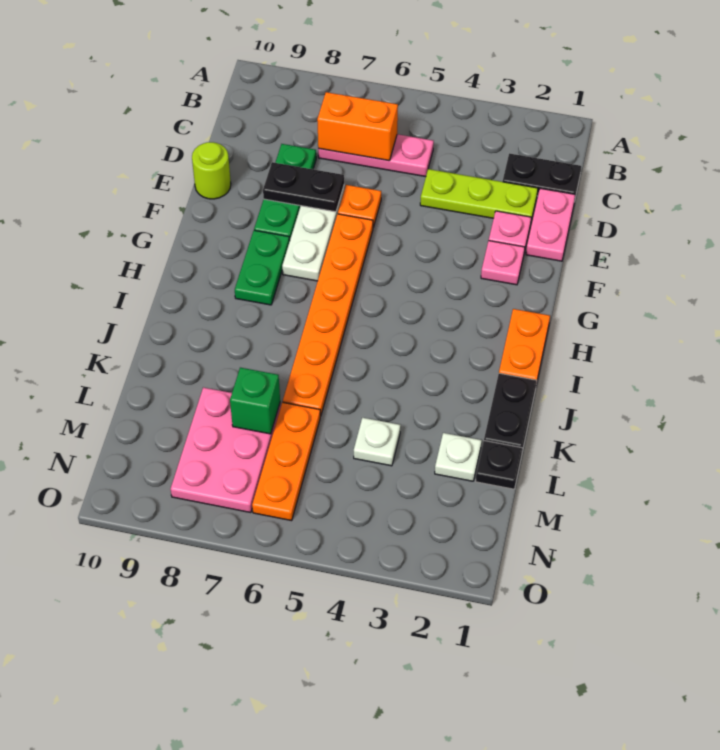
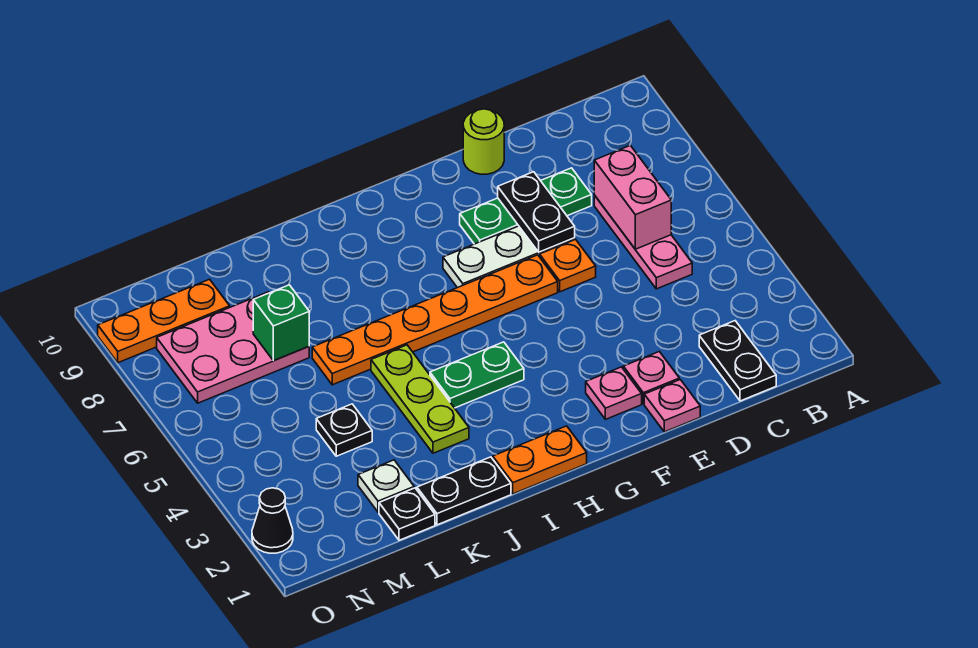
orange brick C6:C7 level 2 -> pink brick C6:C7 level 2
pink plate D1:E1 level 1 -> pink plate E1 level 1
lime plate D2:D4 level 1 -> lime plate J3:J5 level 1
green plate G8:H8 level 1 -> green plate H4:I4 level 1
white plate L4 level 1 -> black plate L4 level 1
orange plate L6:N6 level 1 -> orange plate M9:O9 level 1
none -> black cone O2 level 1

